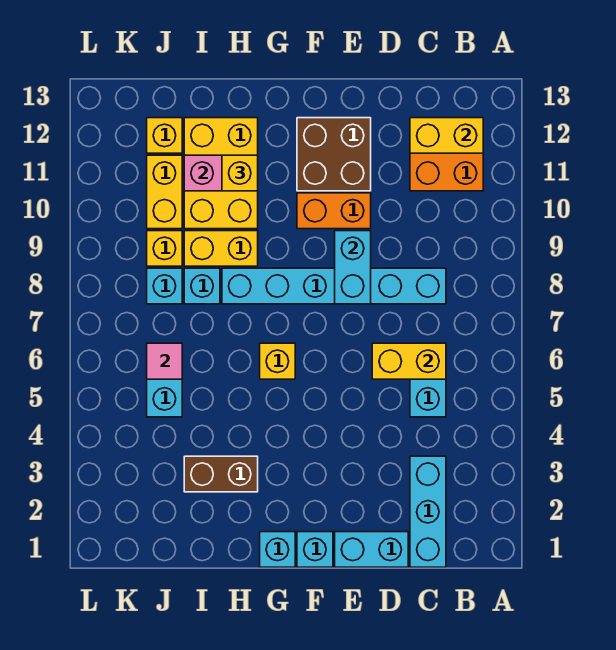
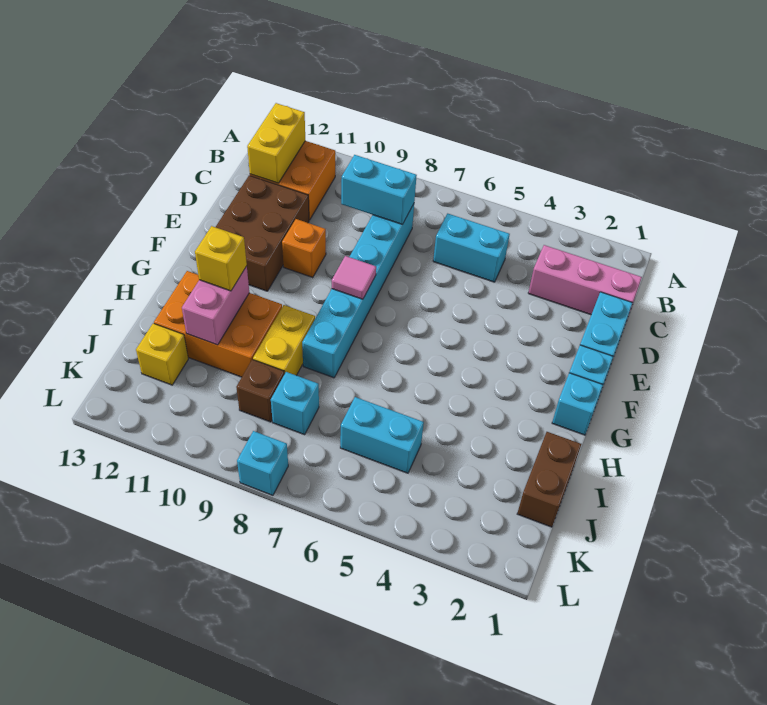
cyan brick C1:C3 level 1 -> pink brick C1:C3 level 1
yellow brick C6:D6 level 2 -> none
cyan brick E8:E9 level 2 -> cyan brick C8:C9 level 2
orange brick E10:F10 level 1 -> orange brick E10 level 1
brown brick E11:F12 level 1 -> brown brick D11:F12 level 1
yellow brick G6 level 1 -> none
brown brick H3:I3 level 1 -> brown brick I1:J1 level 1
yellow brick H10:I12 level 1 -> orange brick H10:I12 level 1
cyan brick I8 level 1 -> cyan brick L8 level 1
pink tile J6 level 2 -> pink tile F8 level 2
yellow brick J9 level 1 -> brown brick J9 level 1
yellow brick J10:J11 level 1 -> none

